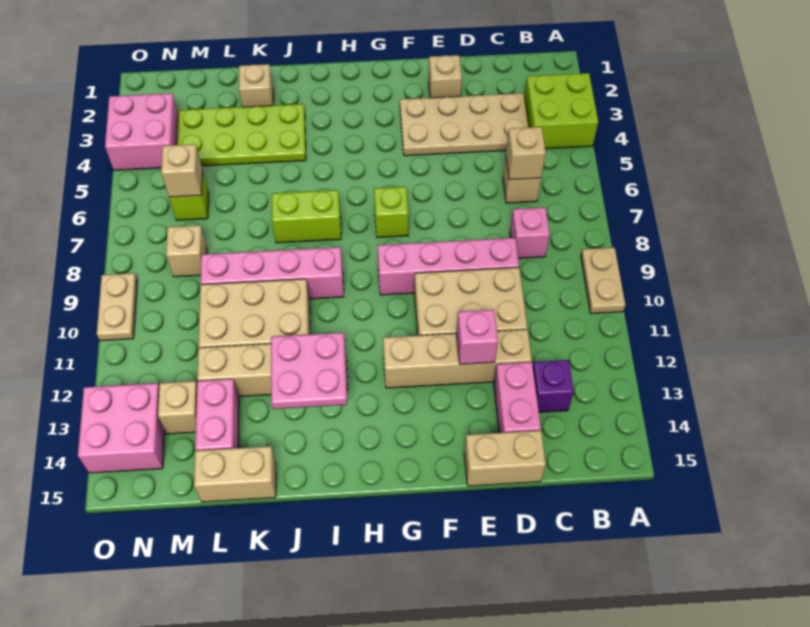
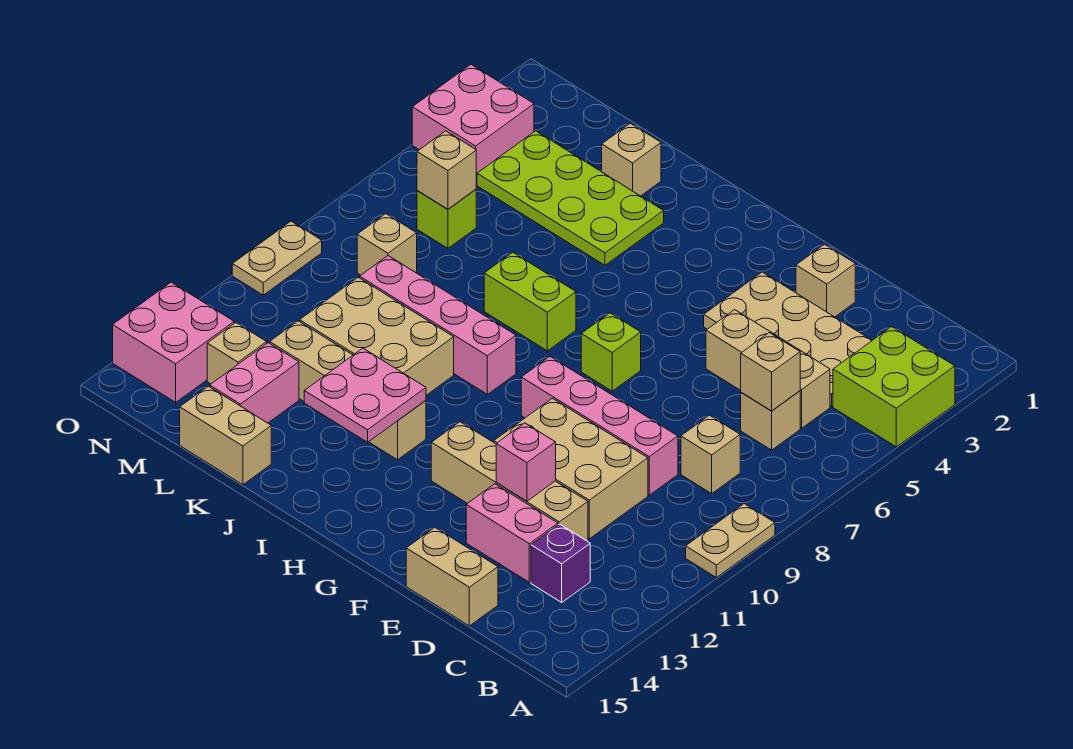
none -> tan brick C5:E5 level 1
pink brick C8 level 1 -> tan brick C8 level 1
pink brick D13:D14 level 1 -> pink brick D13:E13 level 1

